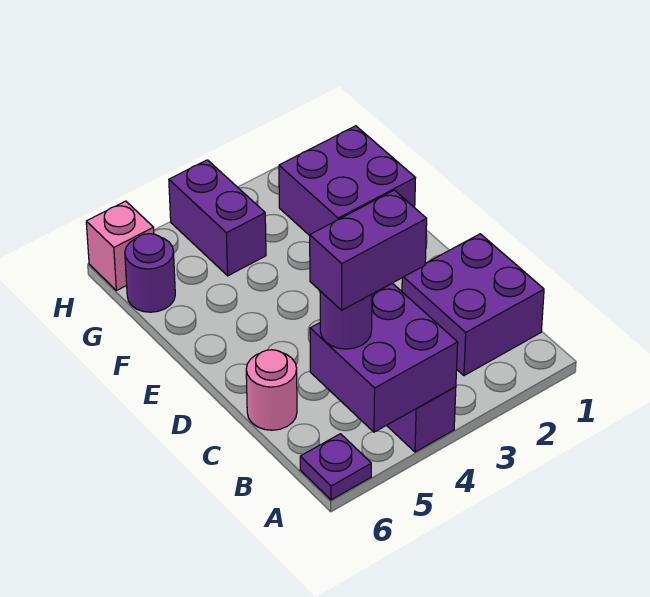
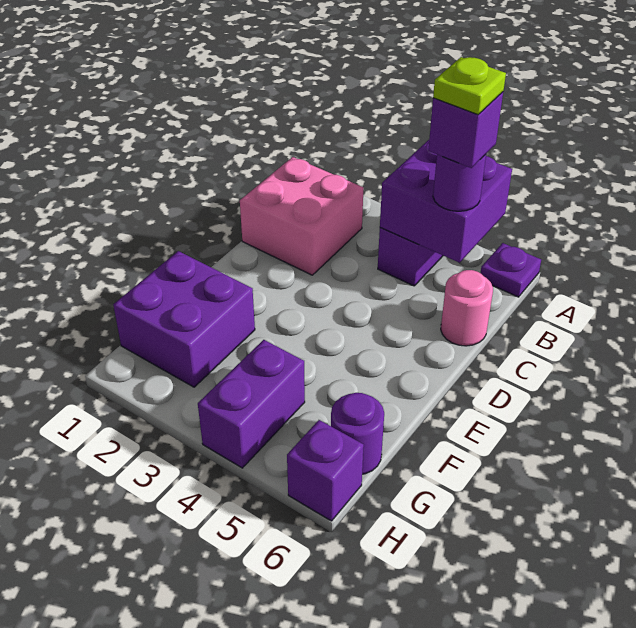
purple brick B1:C2 level 1 -> pink brick B1:C2 level 1
purple brick B4:B5 level 4 -> purple brick B5 level 4
none -> lime plate B5 level 5
pink brick H6 level 1 -> purple brick H6 level 1

